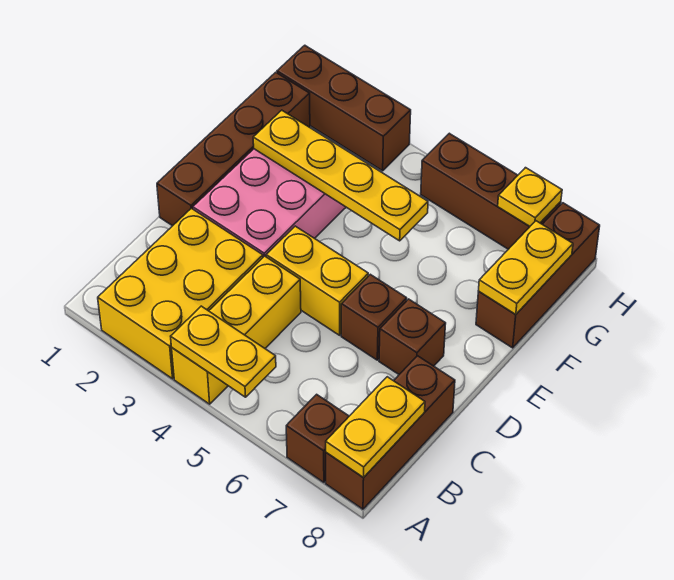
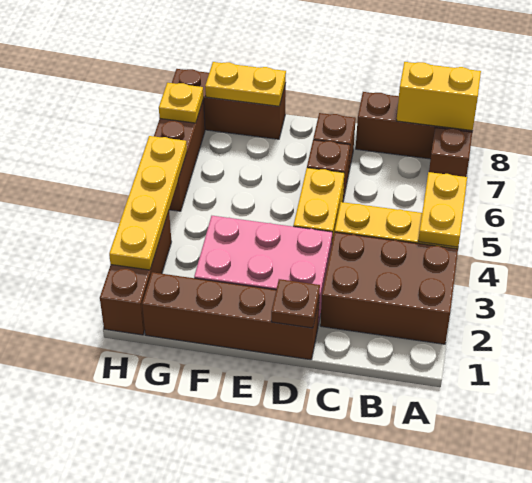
yellow brick A2:C3 level 1 -> brown brick A2:C3 level 1
yellow plate A8:B8 level 2 -> yellow brick A8:B8 level 2
none -> brown plate D1 level 2
yellow plate F2:F5 level 2 -> yellow plate H2:H5 level 2

